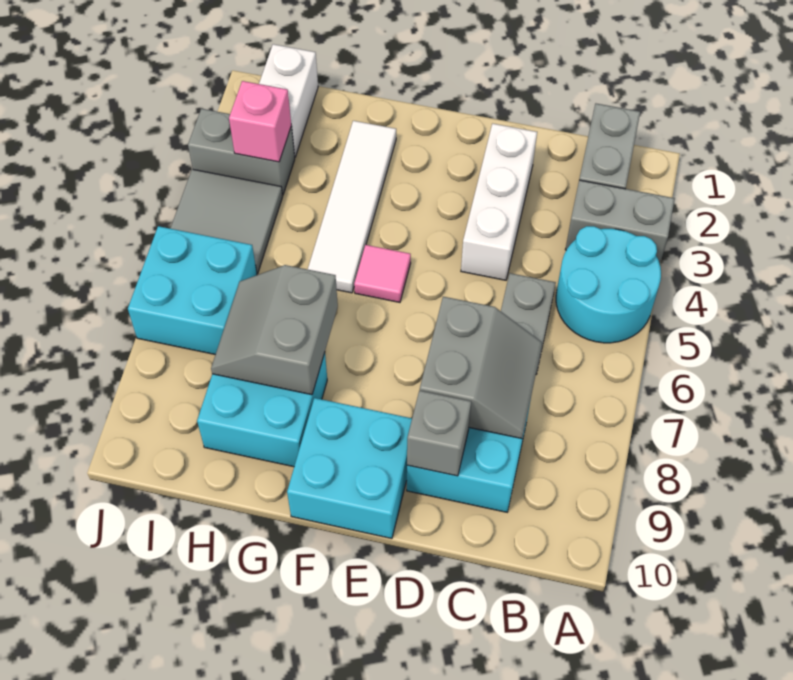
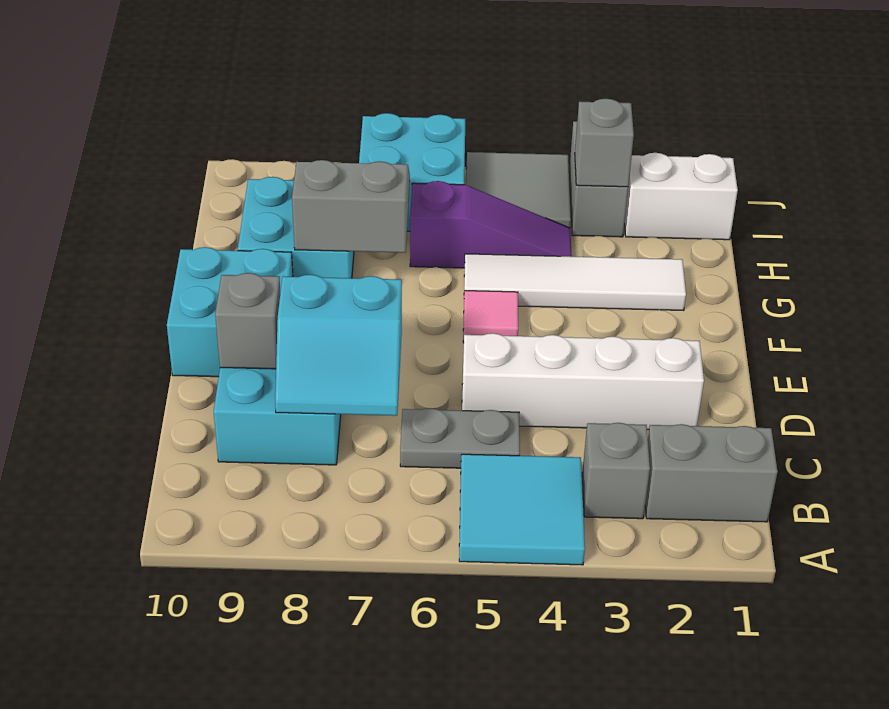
grey brick A3:B3 level 1 -> grey brick B3 level 1
cyan round brick A4:B5 level 1 -> cyan tile A4:B5 level 1
grey slope C7:D8 level 2 top D -> cyan slope C7:D8 level 2 top D
white brick D2:D4 level 1 -> white brick D2:D5 level 1
none -> purple slope H4:H6 level 1 top 6
pink brick I3 level 2 -> grey brick I3 level 2

